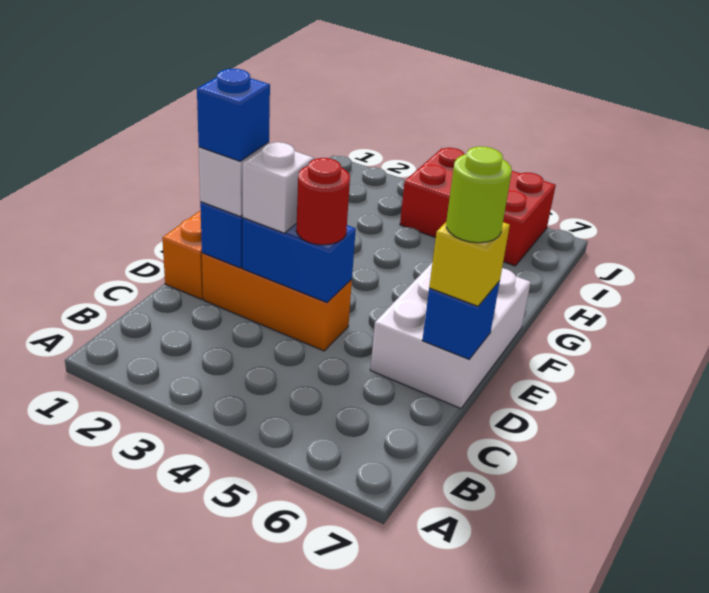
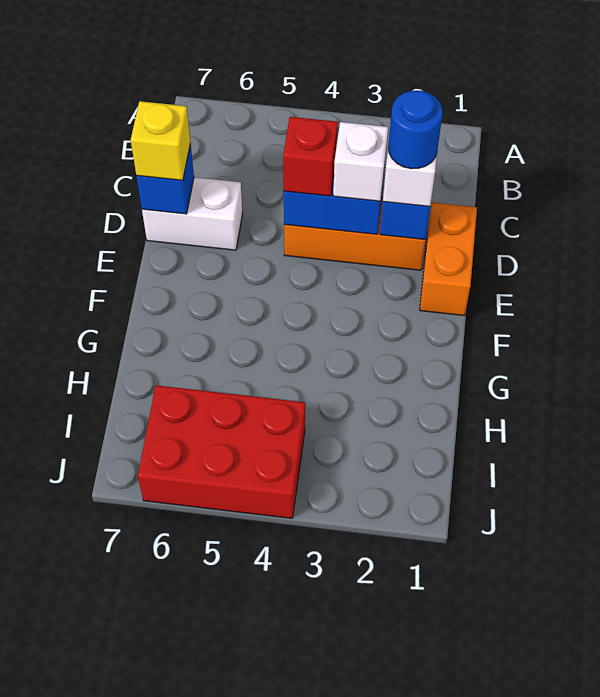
blue brick D2 level 4 -> blue round brick D2 level 4
red round brick D4 level 3 -> red brick D4 level 3
white brick D6:F7 level 1 -> white brick D6:D7 level 1
lime round brick D7 level 4 -> none

